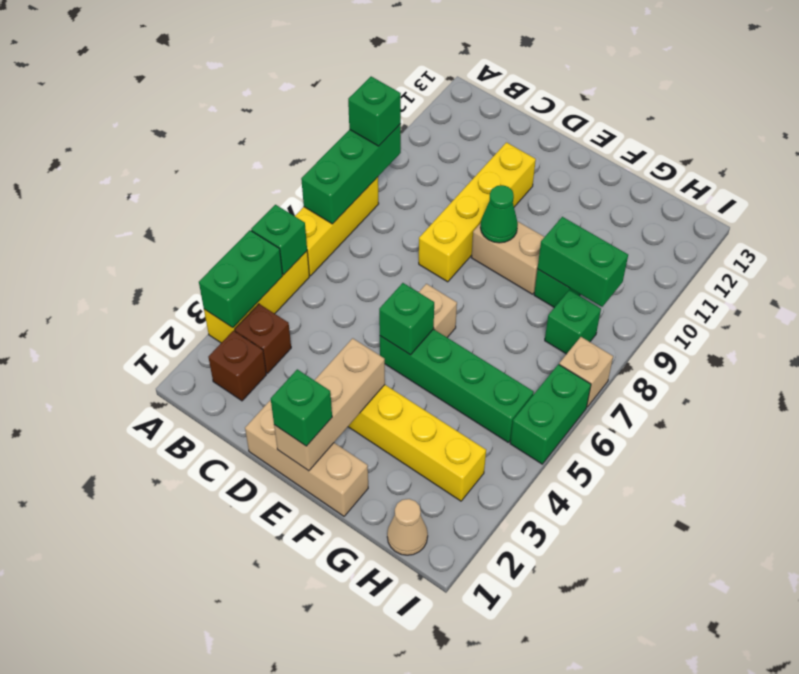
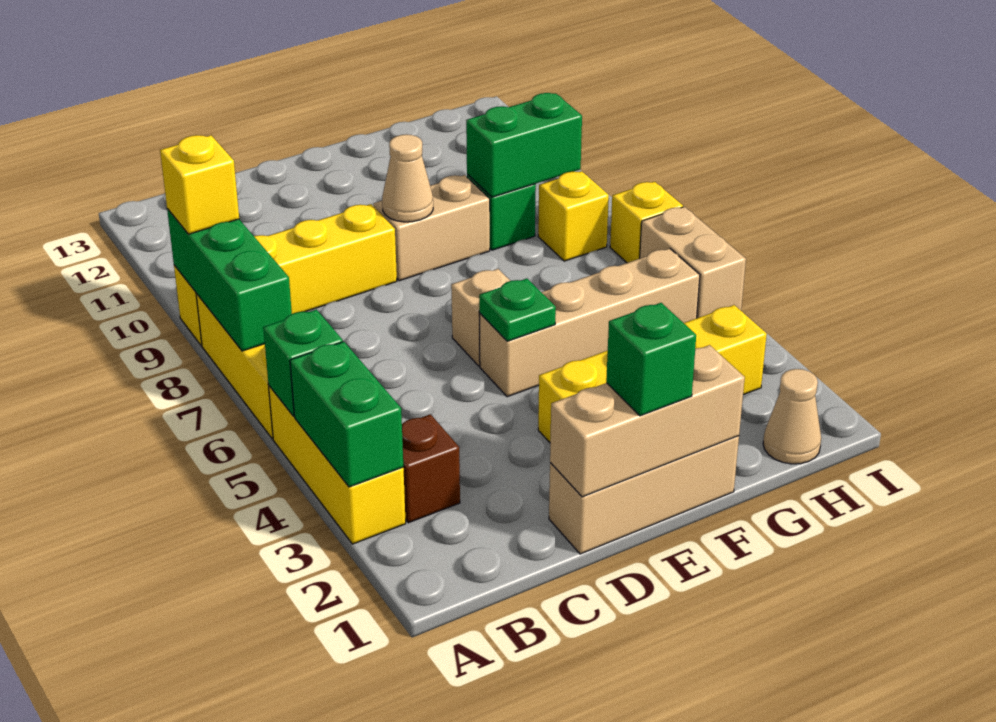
green brick A9 level 3 -> yellow brick A9 level 3
brown brick B2 level 1 -> none
yellow brick D8:D11 level 1 -> yellow brick A9:D9 level 1
tan brick E1:E3 level 2 -> tan brick D1:F1 level 2
green brick E5:H5 level 1 -> tan brick E5:H5 level 1
green brick E5 level 2 -> green plate E5 level 2
green cone E9 level 2 -> tan cone E9 level 2
green brick H8 level 1 -> yellow brick H8 level 1
green brick I5:I6 level 1 -> tan brick I5:I6 level 1
tan brick I7 level 1 -> yellow brick I7 level 1

